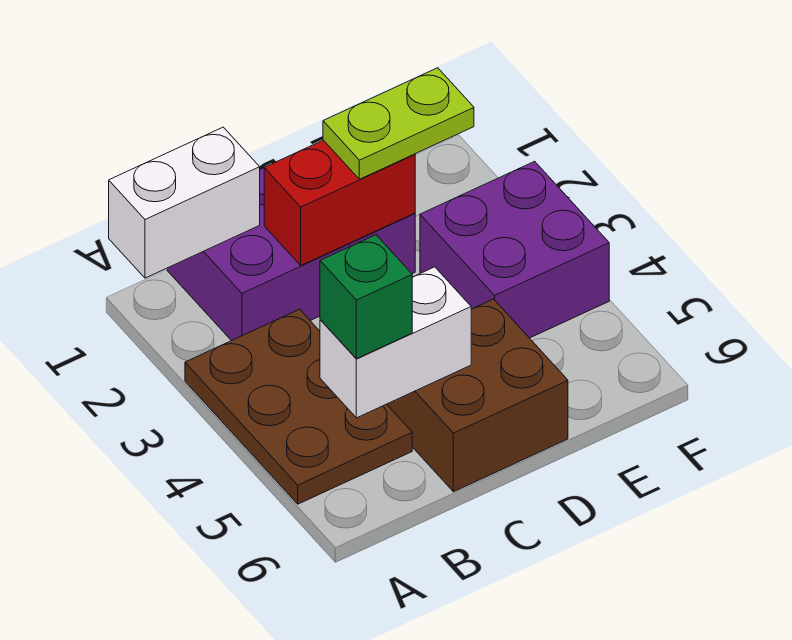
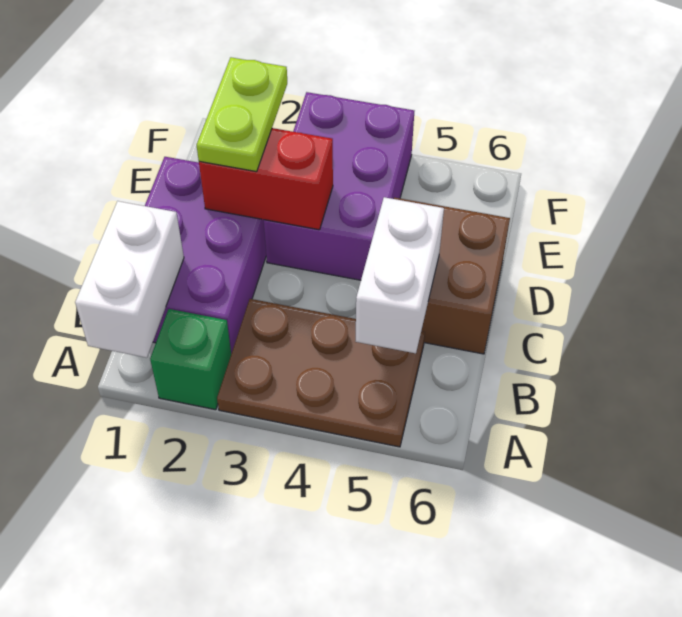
green brick B5 level 3 -> green brick A2 level 1
red brick C2:D2 level 2 -> red brick D2:D3 level 2
purple brick E3:F4 level 1 -> purple brick D3:F4 level 1

